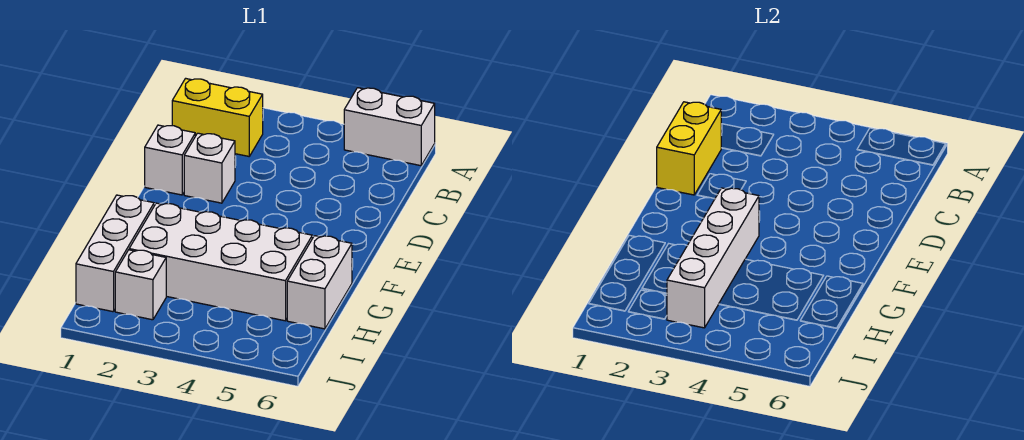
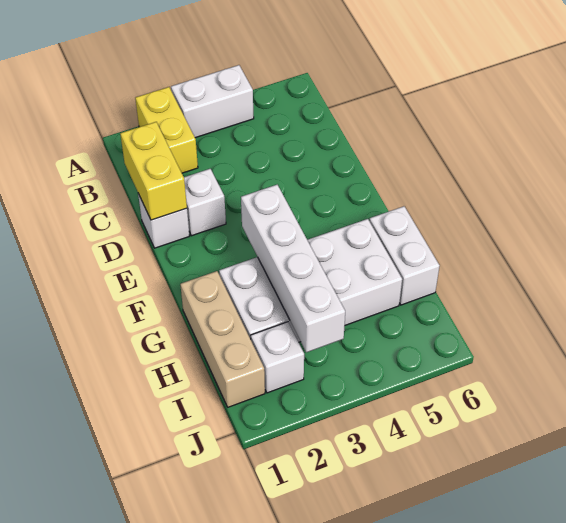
white brick A5:A6 level 1 -> white brick A3:A4 level 1
yellow brick B1:B2 level 1 -> yellow brick A2:B2 level 1
white brick G1:I1 level 1 -> tan brick G1:I1 level 1

